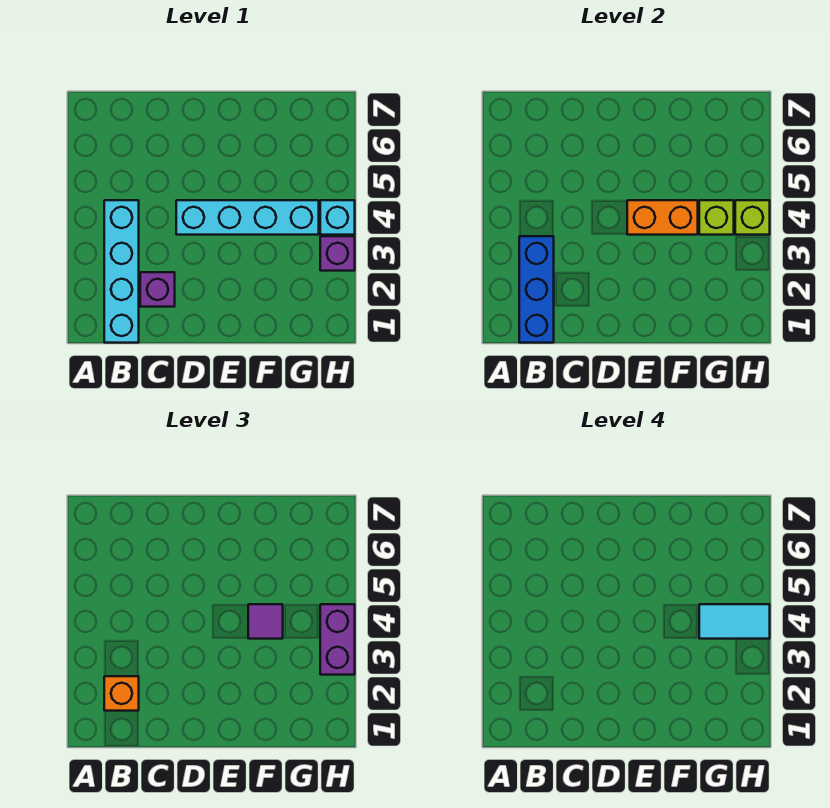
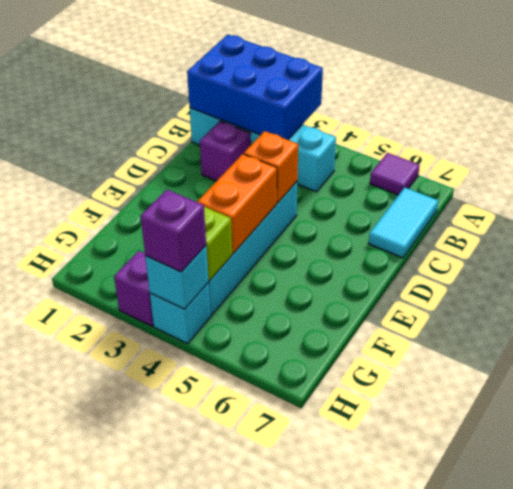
blue brick B1:B3 level 2 -> blue brick A1:B3 level 2
orange brick B2 level 3 -> orange brick D4 level 2
purple tile F4 level 3 -> purple tile A6 level 1
cyan tile G4:H4 level 4 -> cyan tile B7:C7 level 1
purple brick H3:H4 level 3 -> purple brick H4 level 3
lime brick H4 level 2 -> cyan brick H4 level 2

